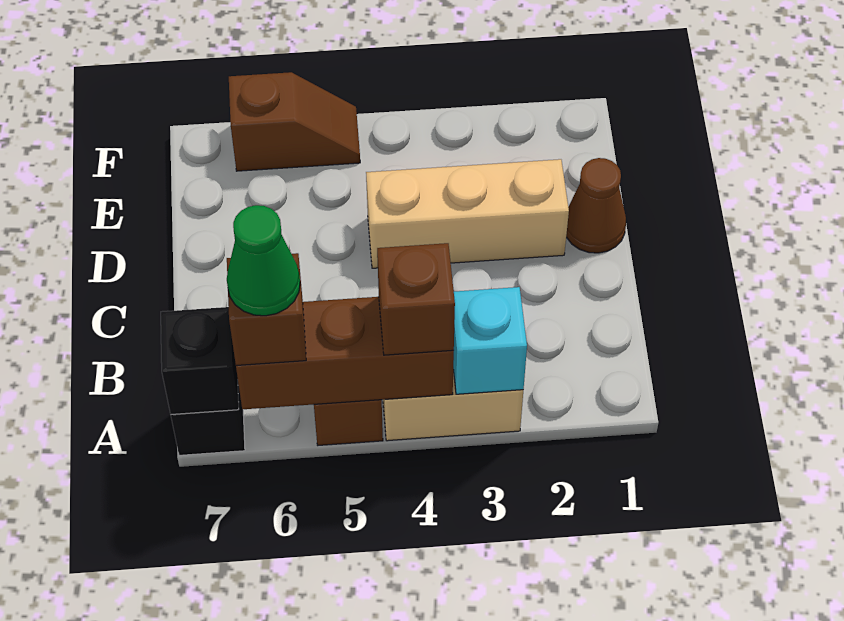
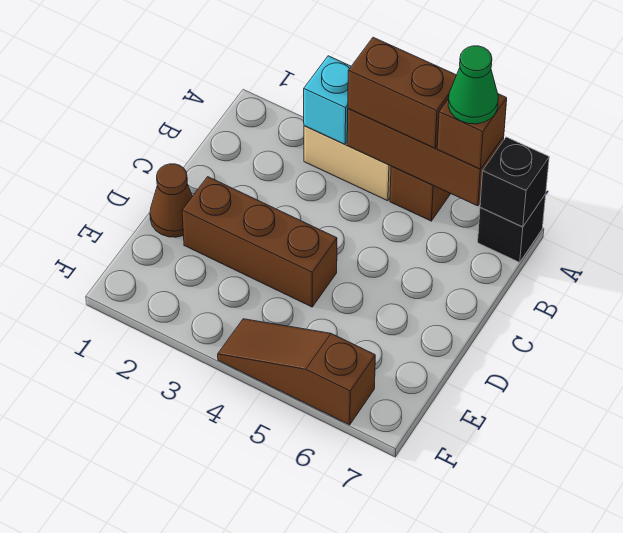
brown brick A4 level 3 -> brown brick A4:A5 level 3
tan brick D2:D4 level 1 -> brown brick D2:D4 level 1
brown slope F5:F6 level 1 top 6 -> brown slope F4:F6 level 1 top 6

